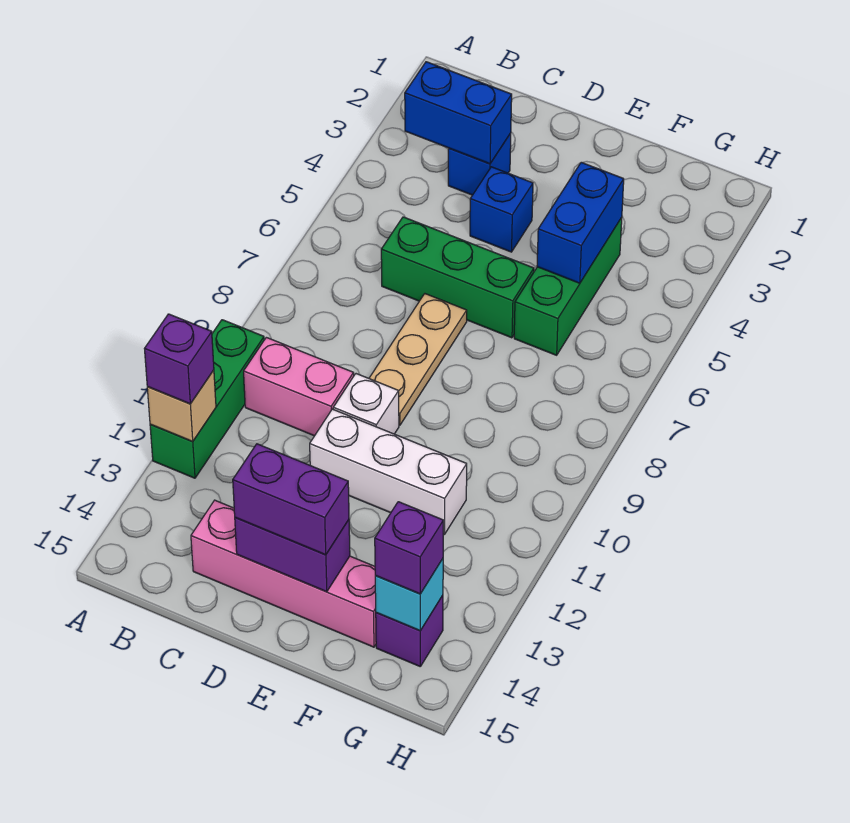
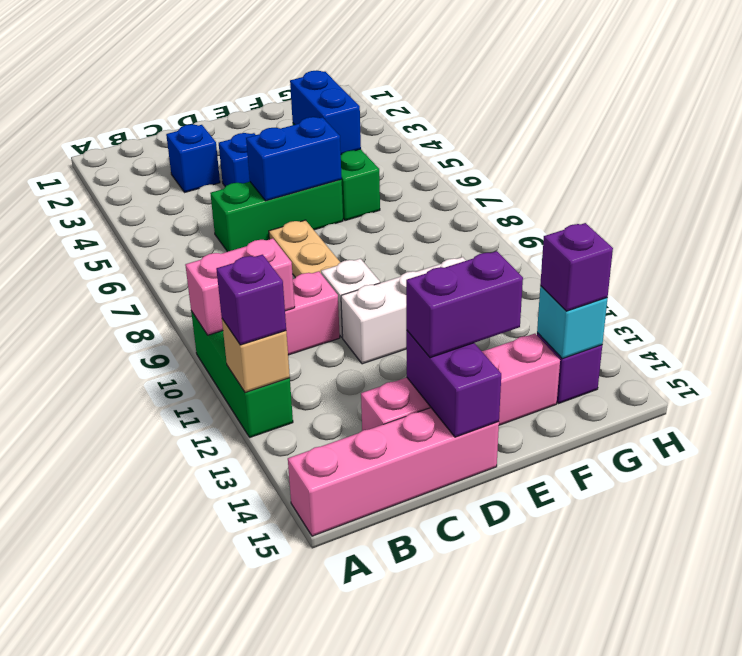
none -> pink brick A10:B10 level 2
none -> pink brick A15:D15 level 1
blue brick B3:C3 level 2 -> blue brick D6:E6 level 2
purple brick D14:E14 level 2 -> purple brick D14:D15 level 2

